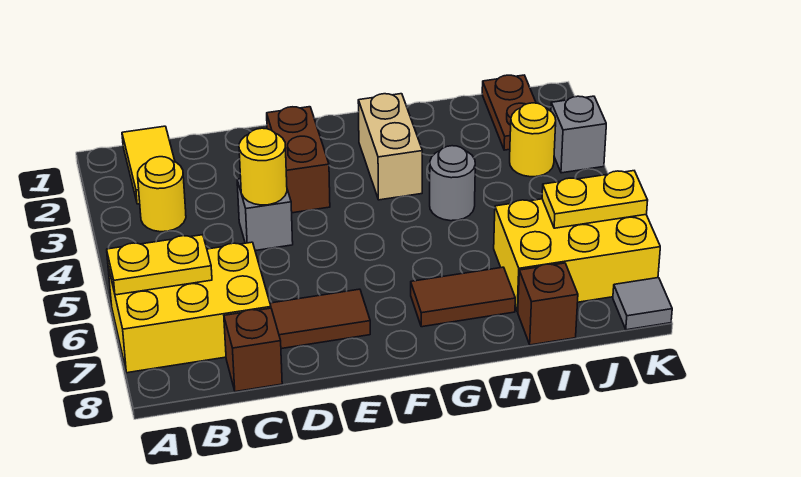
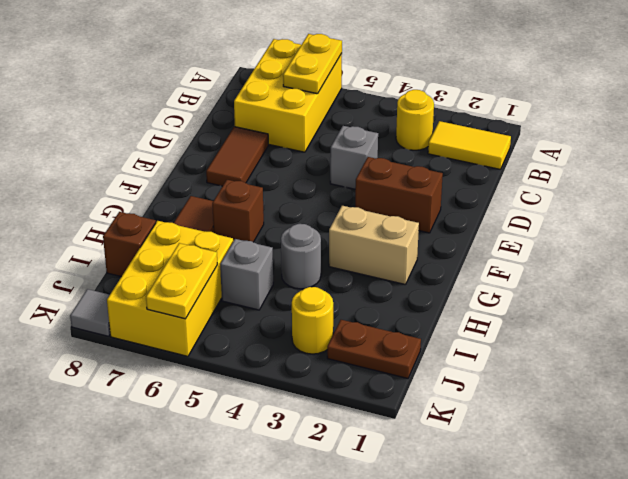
brown brick C8 level 1 -> brown brick G6 level 1
yellow round brick D4 level 2 -> none
grey brick K3 level 1 -> grey brick I5 level 1

